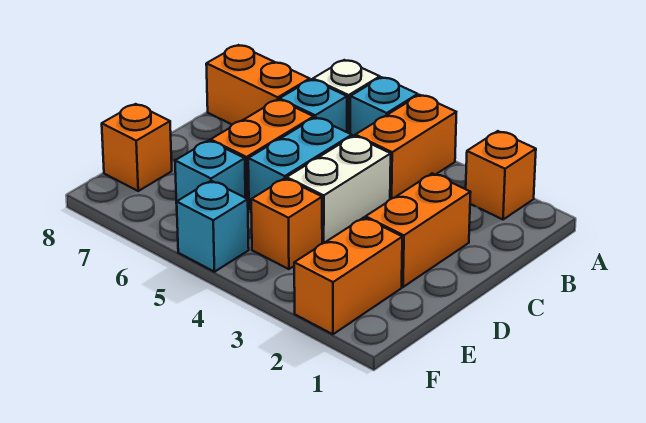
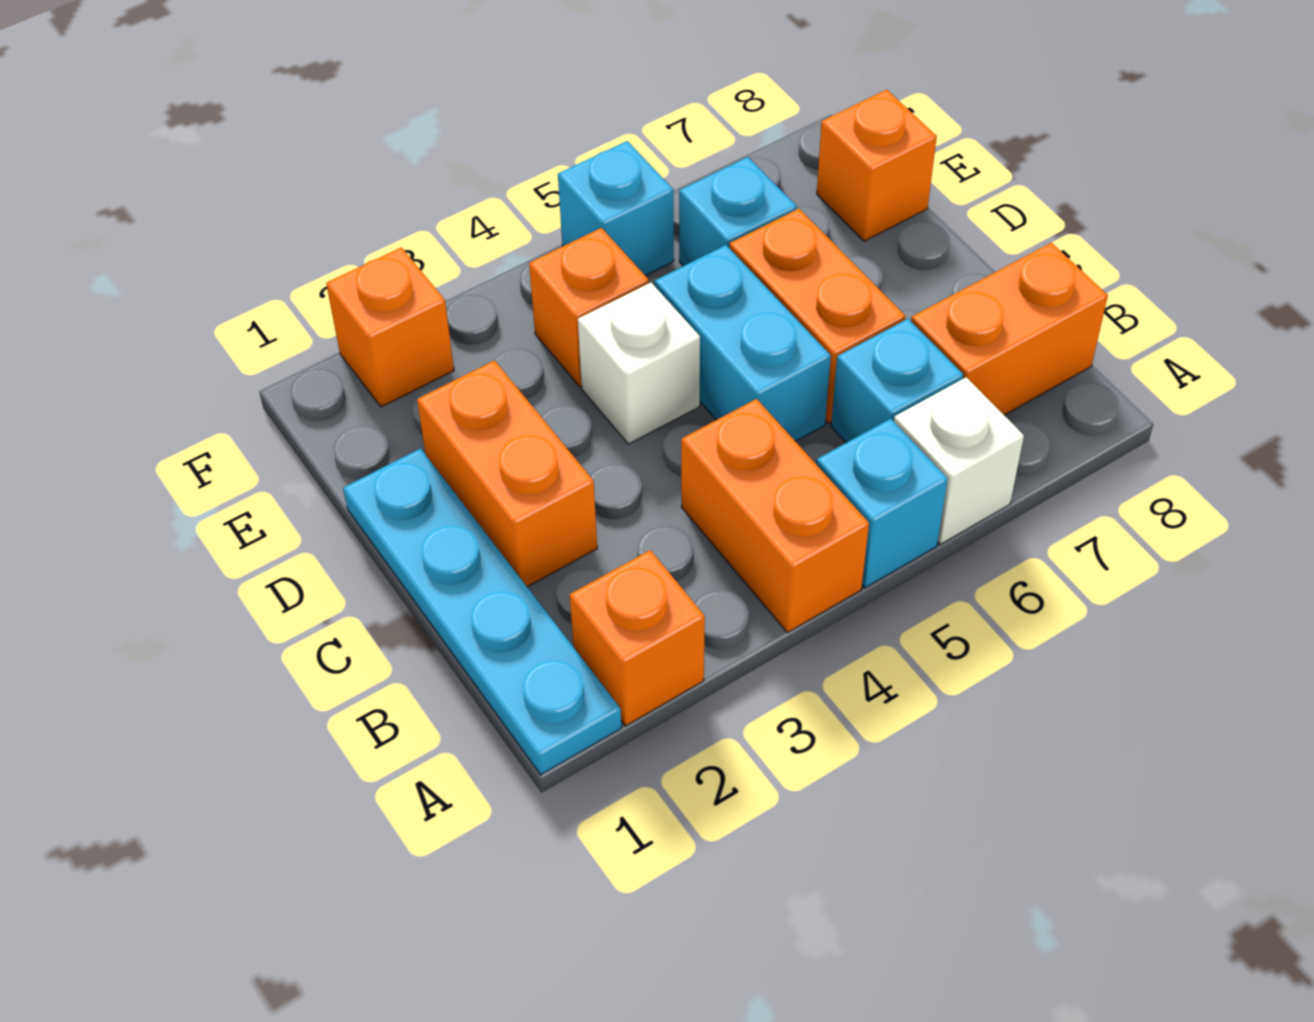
none -> cyan plate A1:D1 level 1
white brick C4:D4 level 1 -> white brick D4 level 1
orange brick E2:F2 level 1 -> orange brick F2 level 1

